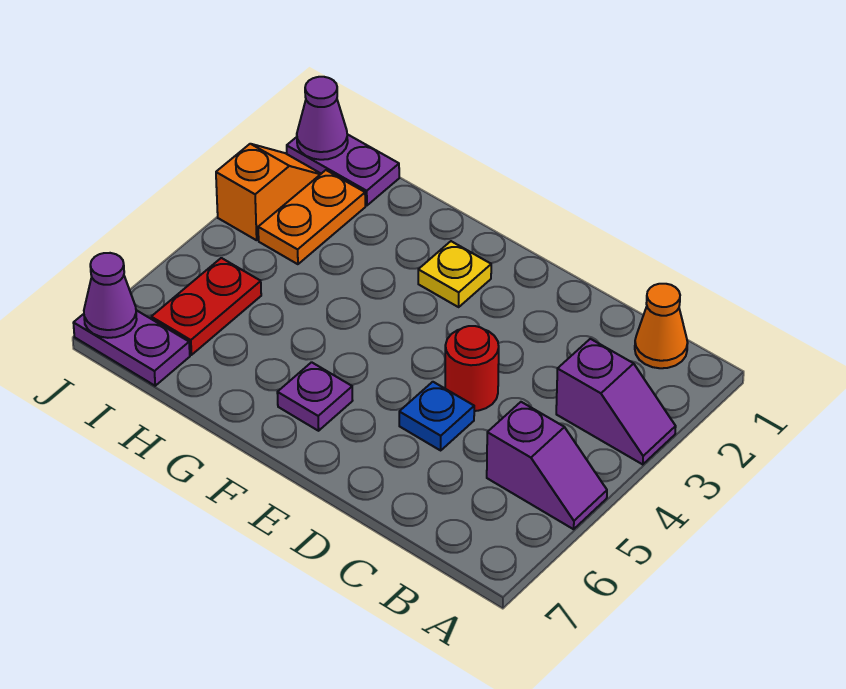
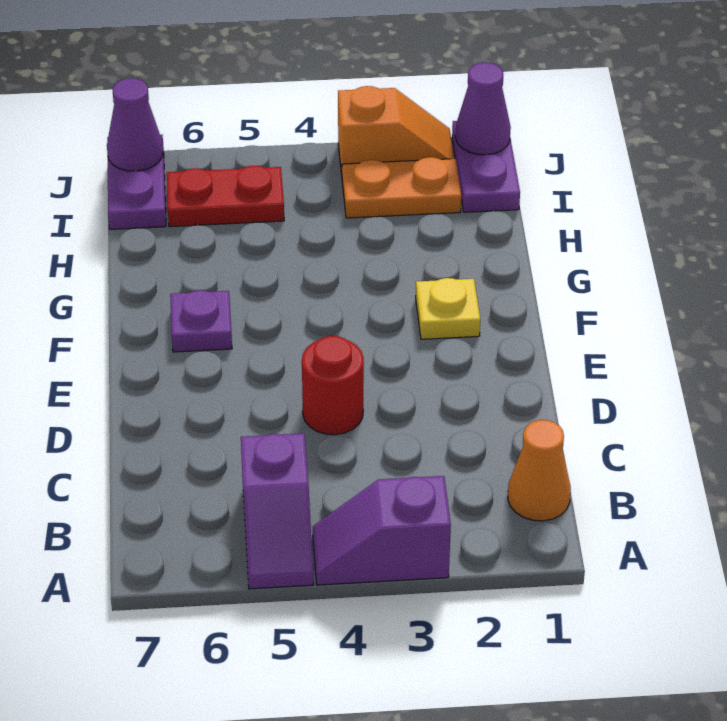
purple slope A3:B3 level 1 top B -> purple slope A3:A4 level 1 top 3
blue plate D5 level 1 -> none

